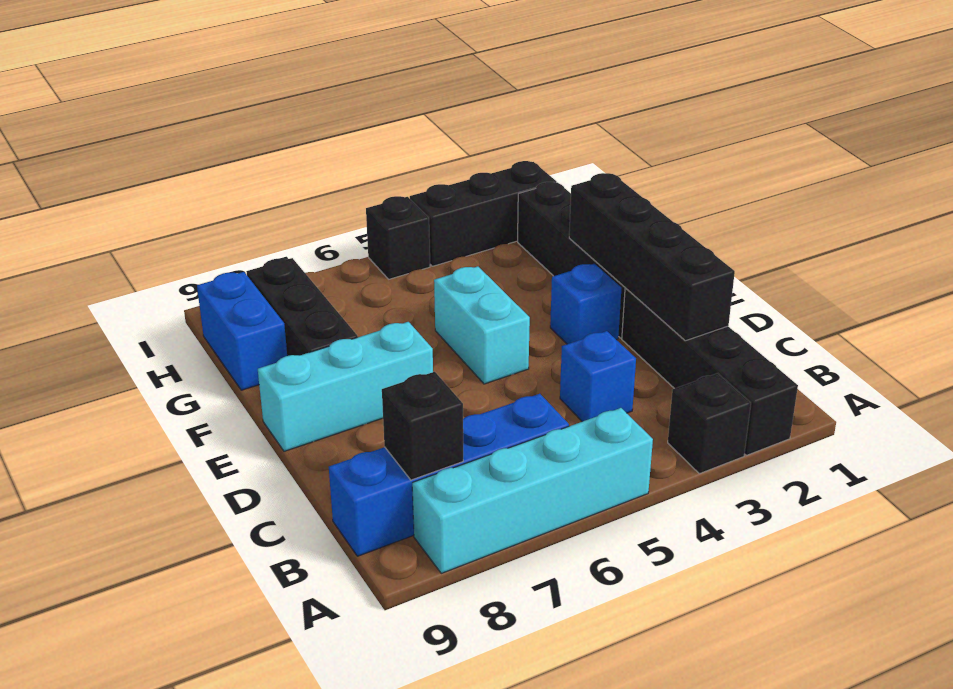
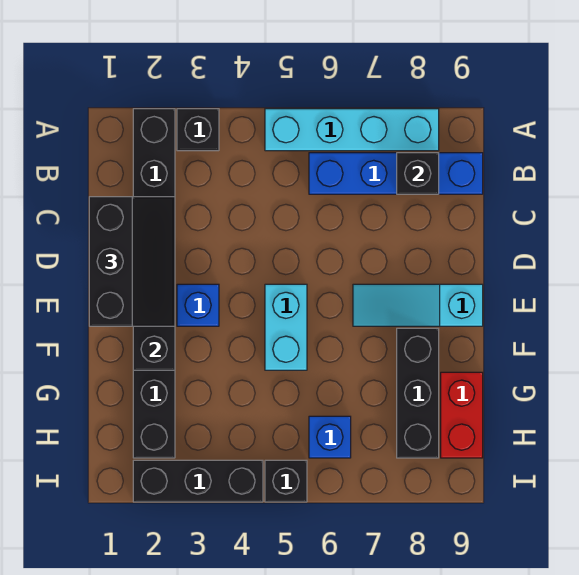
none -> black slope C1:E2 level 3 top 1
blue brick C4 level 1 -> blue brick H6 level 1
cyan brick E7:E9 level 1 -> cyan slope E7:E9 level 1 top 9
blue brick G9:H9 level 1 -> red brick G9:H9 level 1

